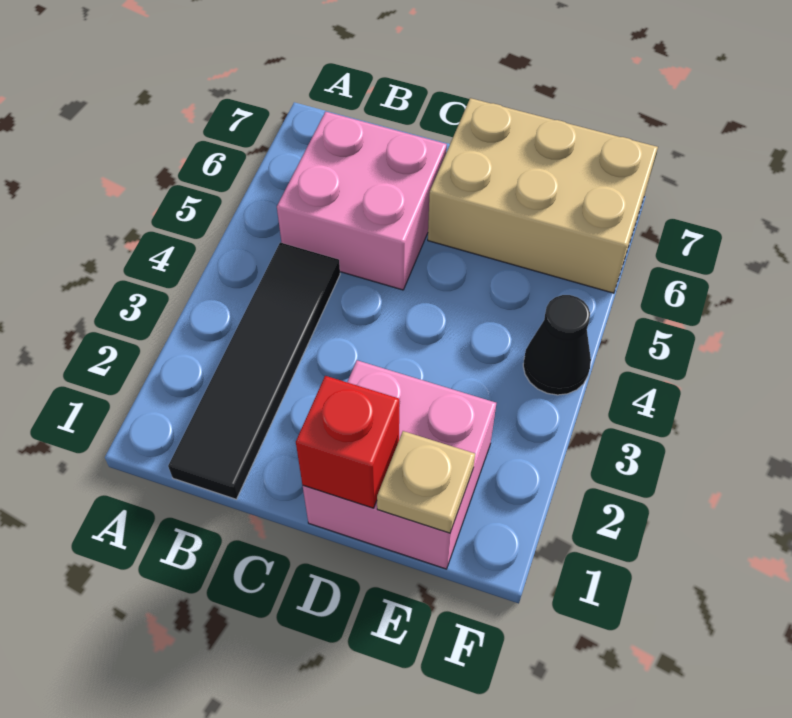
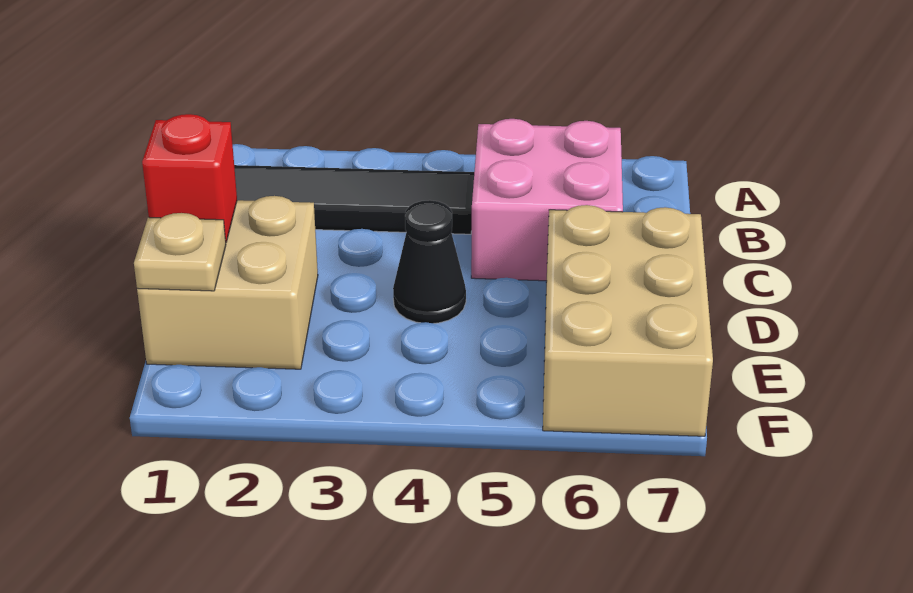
pink brick D1:E2 level 1 -> tan brick D1:E2 level 1
black cone F4 level 1 -> black cone D4 level 1

